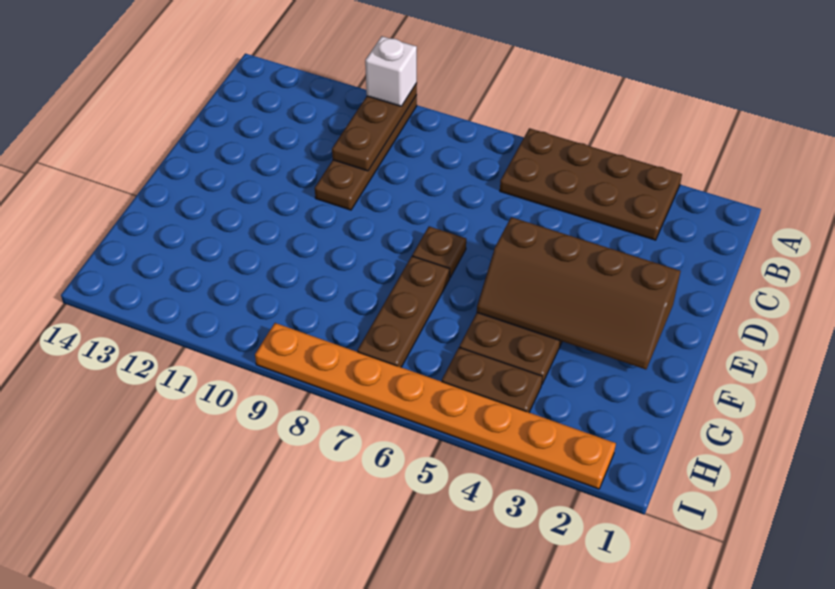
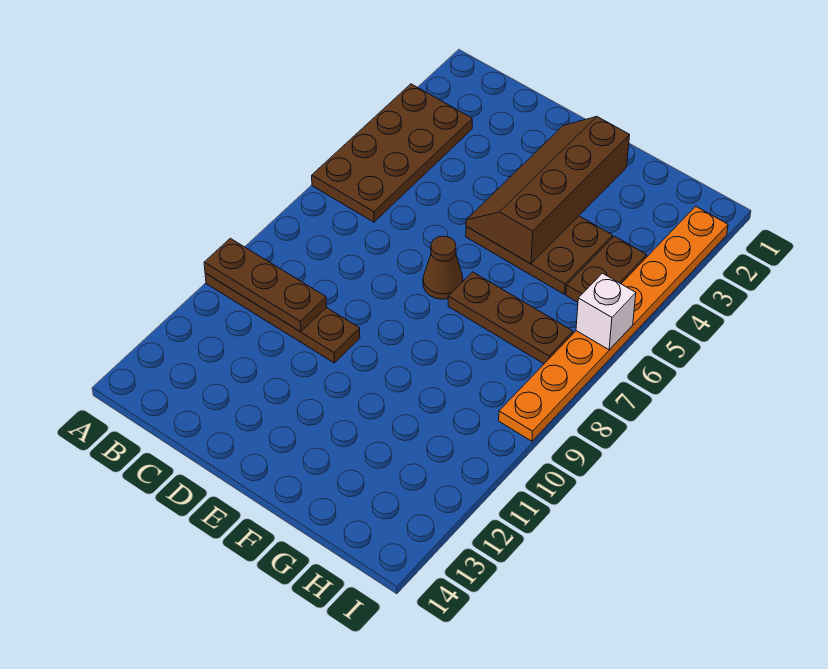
white brick A10 level 3 -> white brick I6 level 2
brown slope E2:F5 level 2 top E -> brown slope E2:F5 level 2 top F
brown plate E7 level 1 -> brown cone E7 level 1

